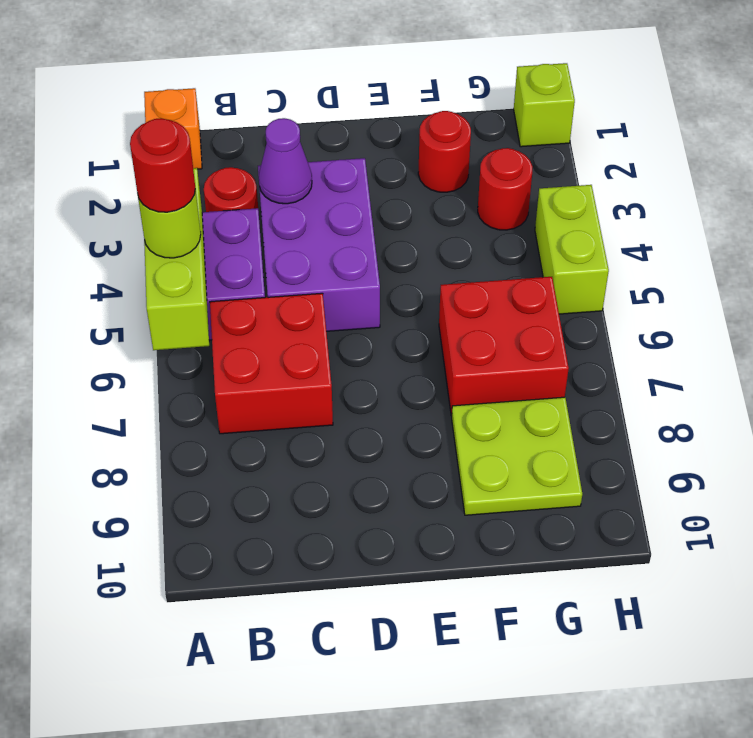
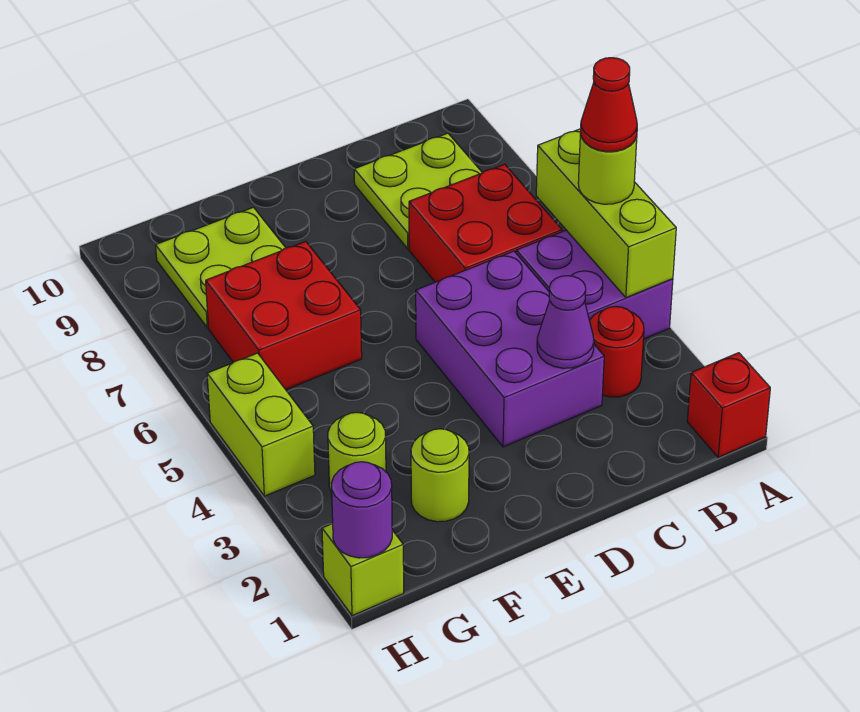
orange brick A1 level 1 -> red brick A1 level 1
red round brick A5 level 4 -> red cone A5 level 4
none -> lime plate B8:C9 level 1
red round brick F2 level 1 -> lime round brick F2 level 1
red round brick G3 level 1 -> lime round brick G3 level 1
none -> purple round brick H1 level 2

